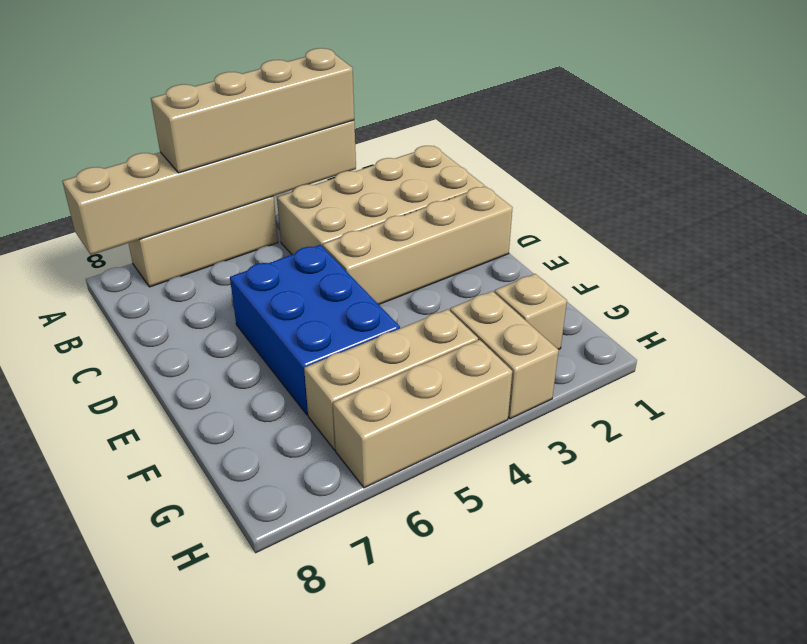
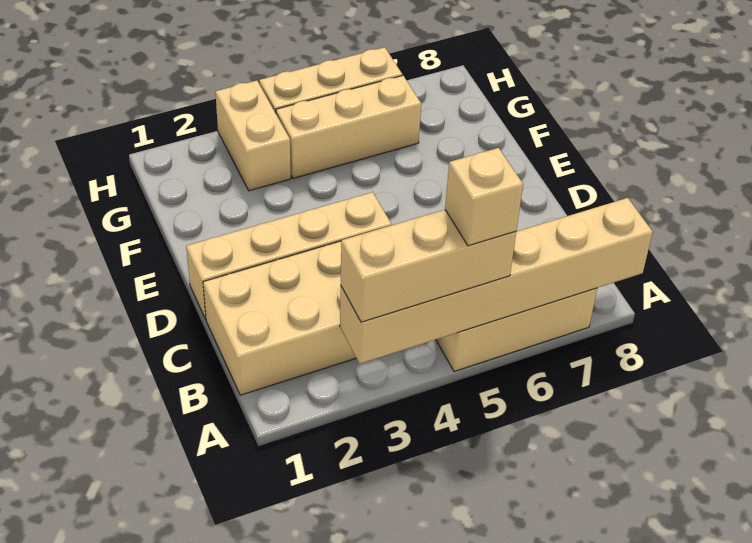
tan brick A3:A6 level 3 -> tan brick A3:A5 level 3
blue brick D5:F6 level 1 -> none
tan brick G2 level 1 -> tan brick A5 level 4

